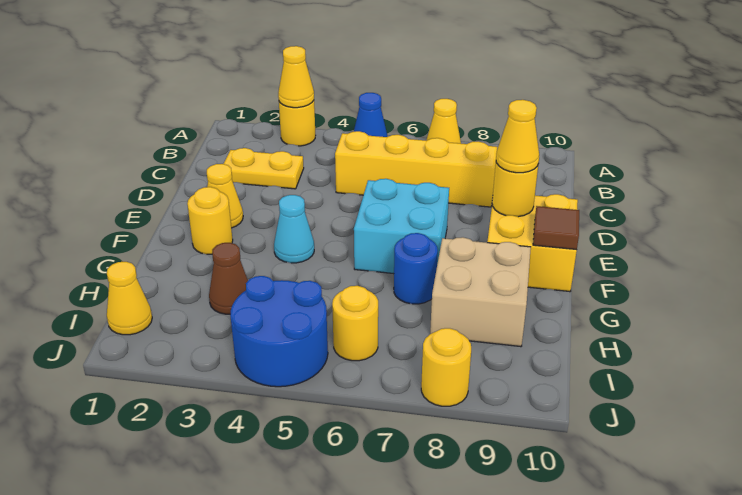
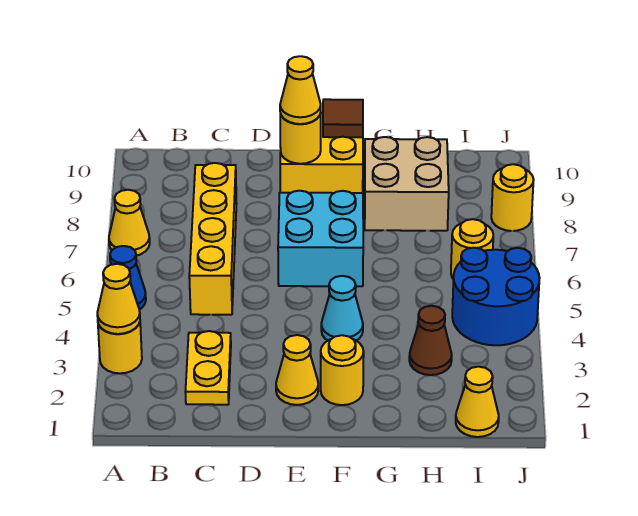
blue round brick G7 level 1 -> none

